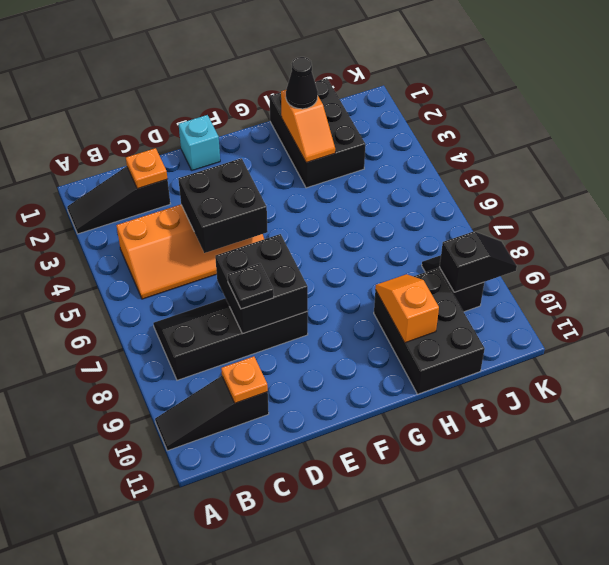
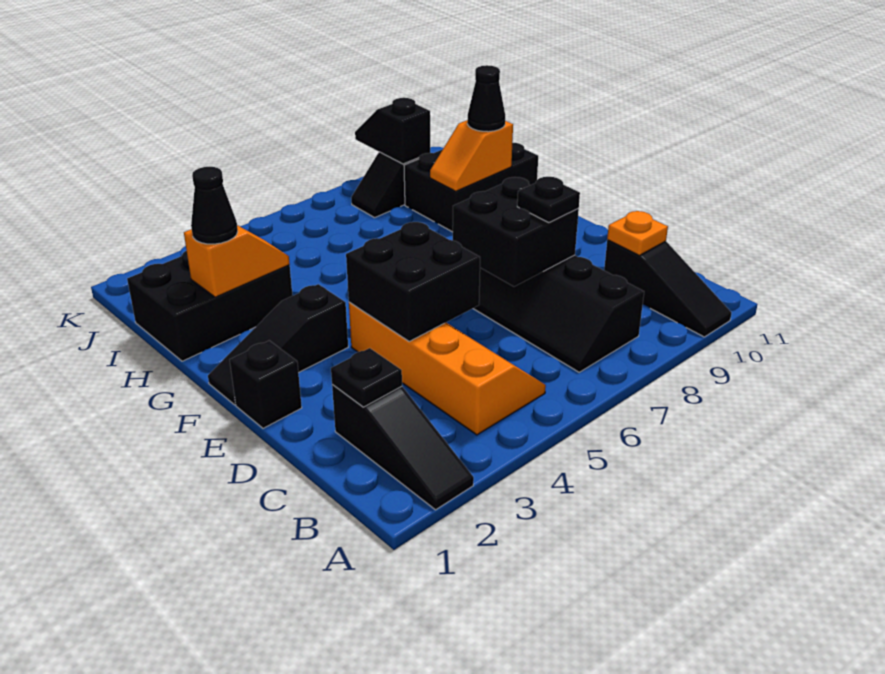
orange plate C2 level 2 -> black plate C2 level 2
cyan brick E1 level 1 -> black brick E1 level 1
none -> black slope F1:F3 level 1 top 3
none -> black cone H10 level 3

